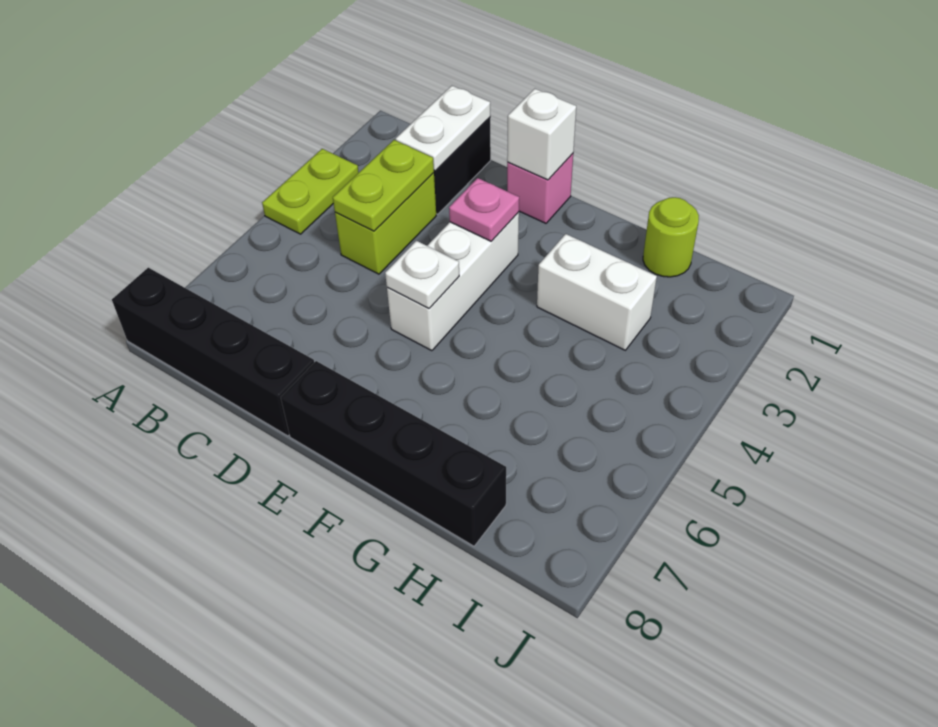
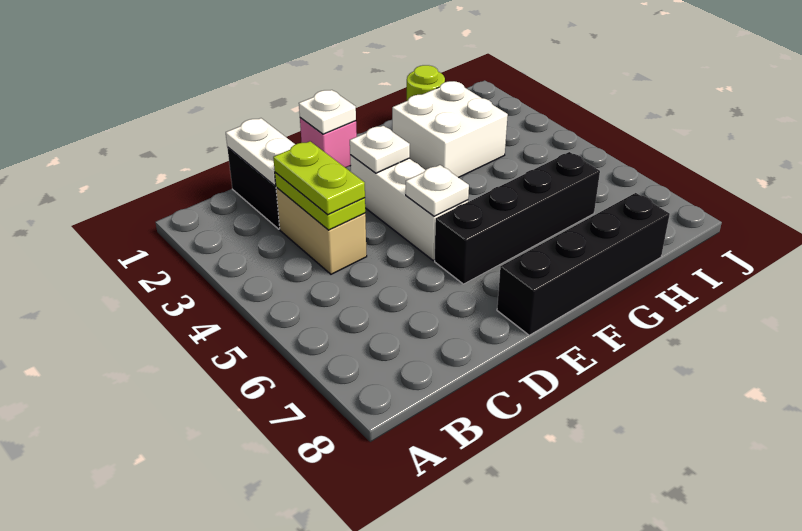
lime plate A3:A4 level 1 -> lime plate C3:C4 level 3
black brick A8:D8 level 1 -> black brick E6:H6 level 1
lime brick C3:C4 level 1 -> tan brick C3:C4 level 1
white brick E1 level 2 -> white plate E1 level 2
pink plate E3 level 2 -> white plate E3 level 2
white brick G3:H3 level 1 -> white brick G2:H3 level 1

